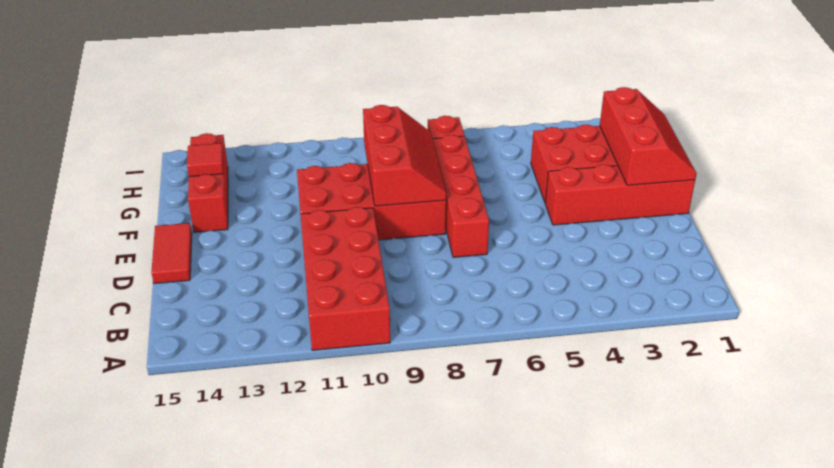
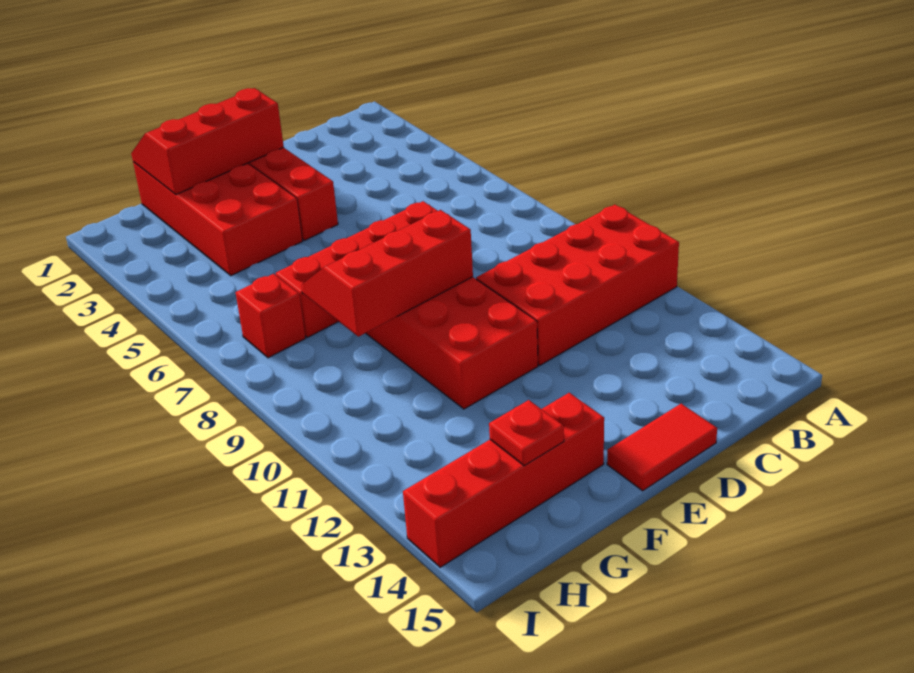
red brick F14:H14 level 1 -> red brick F14:I14 level 1
red tile G14 level 2 -> red plate G14 level 2

